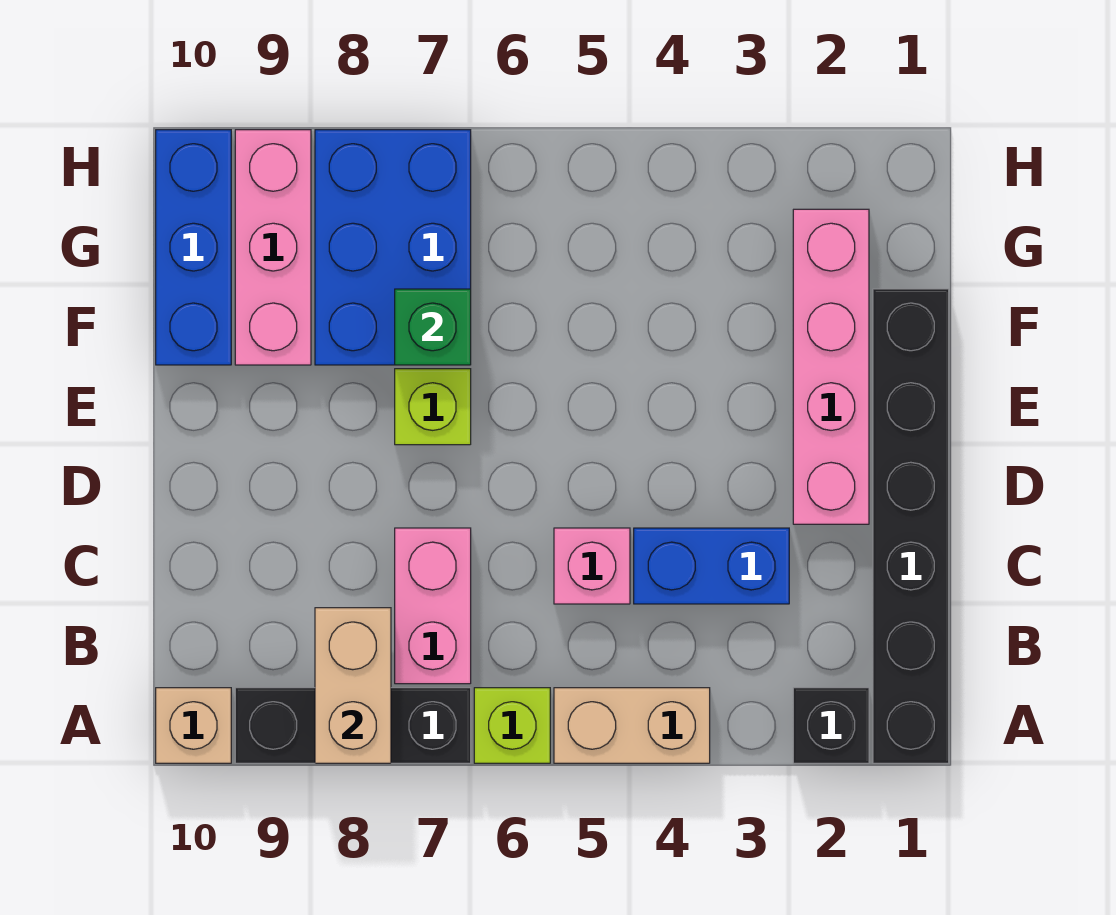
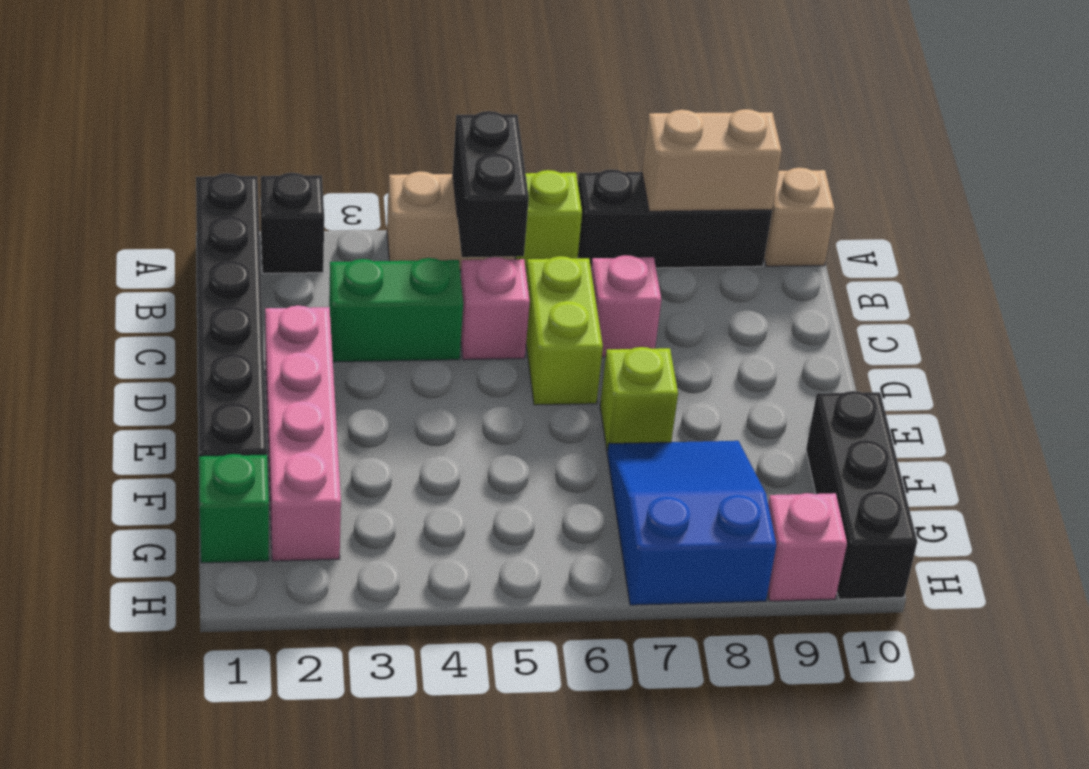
none -> black brick A5:B5 level 2
tan brick A8:B8 level 2 -> tan brick A8:A9 level 2
pink brick B7:C7 level 1 -> pink brick C7 level 1
blue brick C3:C4 level 1 -> green brick C3:C4 level 1
none -> lime brick C6:D6 level 1
blue brick F7:H8 level 1 -> blue slope F7:H8 level 1 top H
green brick F7 level 2 -> green brick G1 level 1
pink brick F9:H9 level 1 -> pink brick H9 level 1
blue brick F10:H10 level 1 -> black brick F10:H10 level 1

